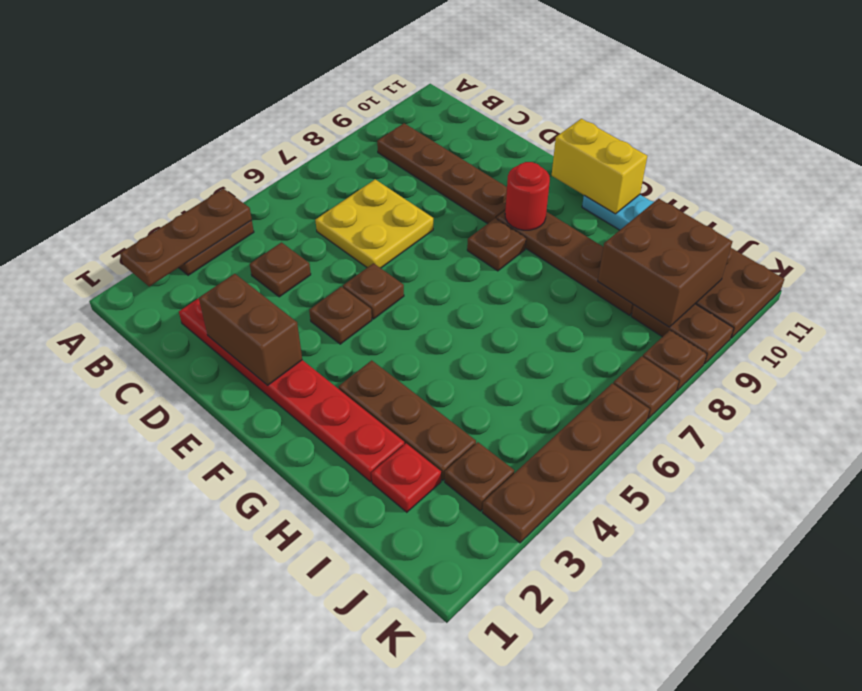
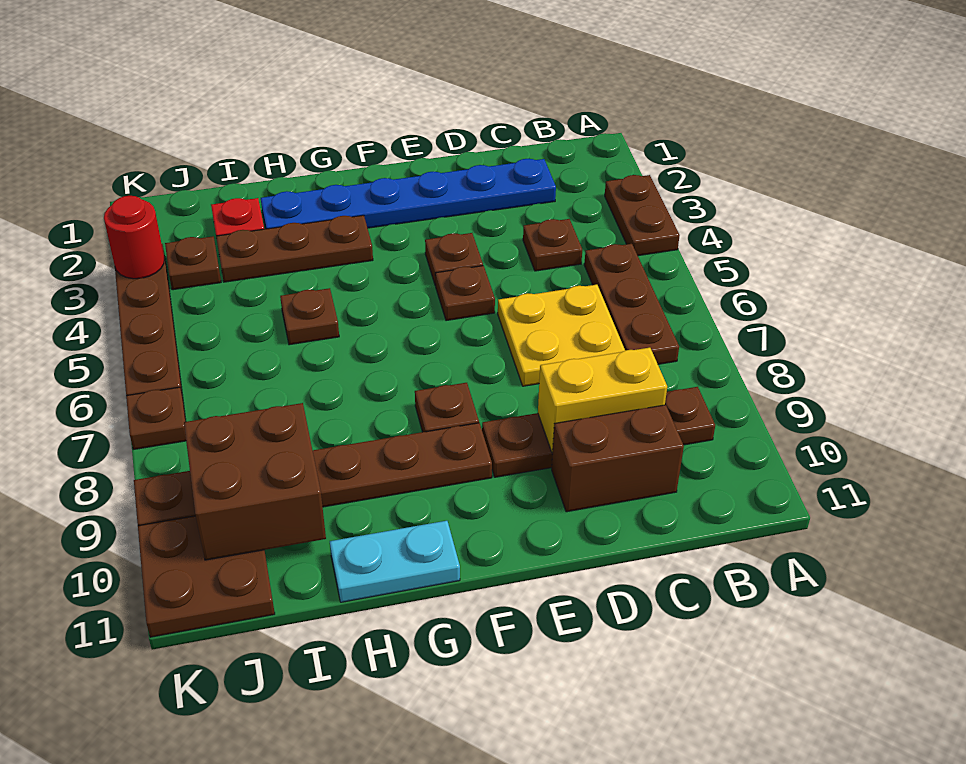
brown plate A2:A4 level 2 -> brown plate B5:B7 level 1
red plate C2:H2 level 1 -> blue plate C2:H2 level 1
brown brick D2:E2 level 2 -> brown brick C10:D10 level 1
red round brick F9 level 2 -> red round brick K3 level 2
yellow brick F11:G11 level 2 -> yellow brick C9:D9 level 2
brown plate K8 level 1 -> brown plate H5 level 1

